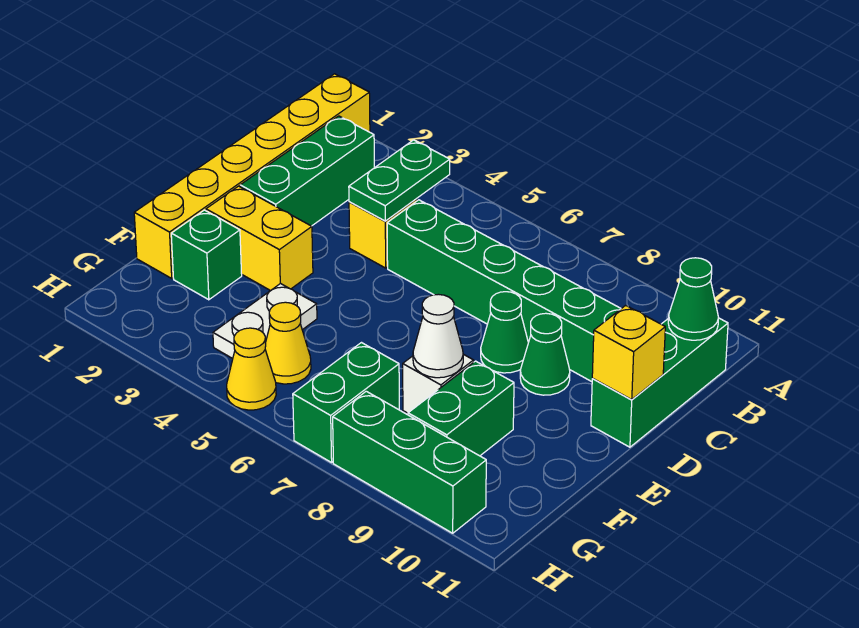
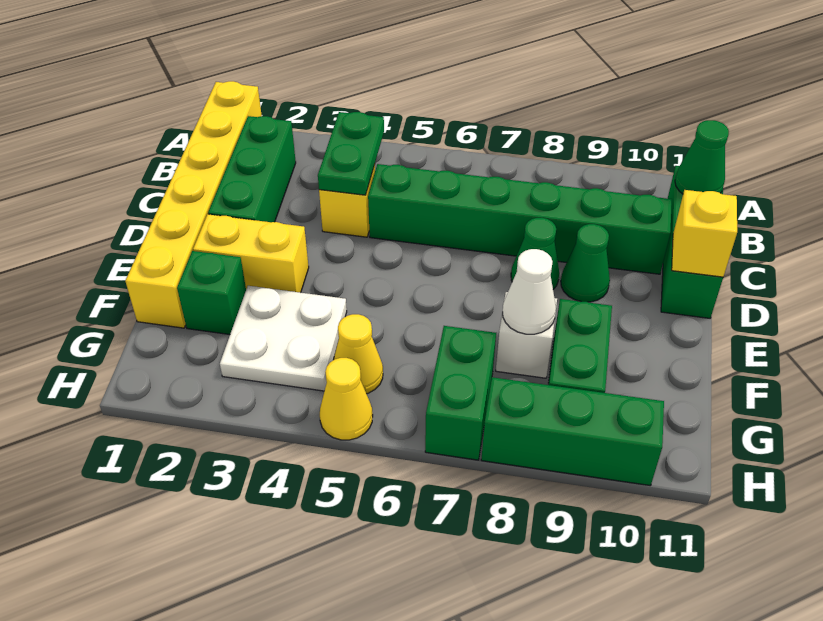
white plate F4:G4 level 1 -> white plate F3:G4 level 1

